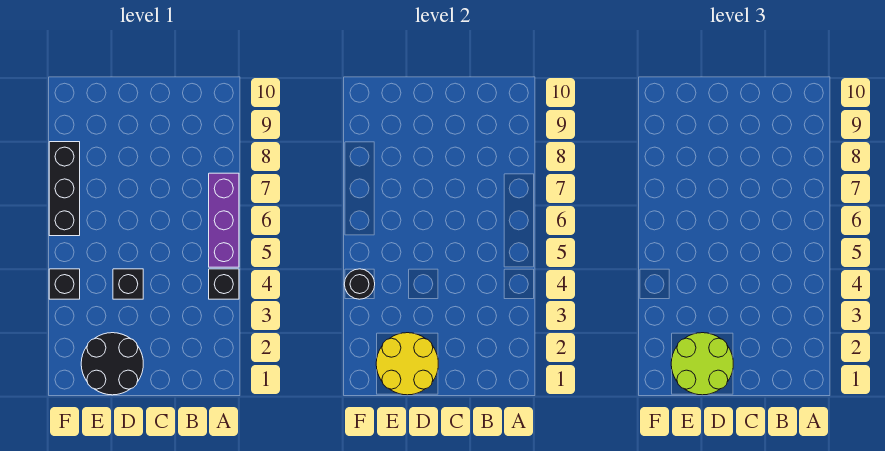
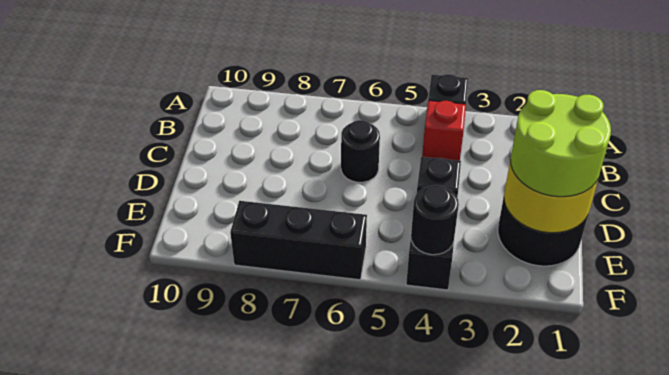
purple brick A5:A7 level 1 -> none
none -> red brick B4 level 1
none -> black round brick C6 level 1

